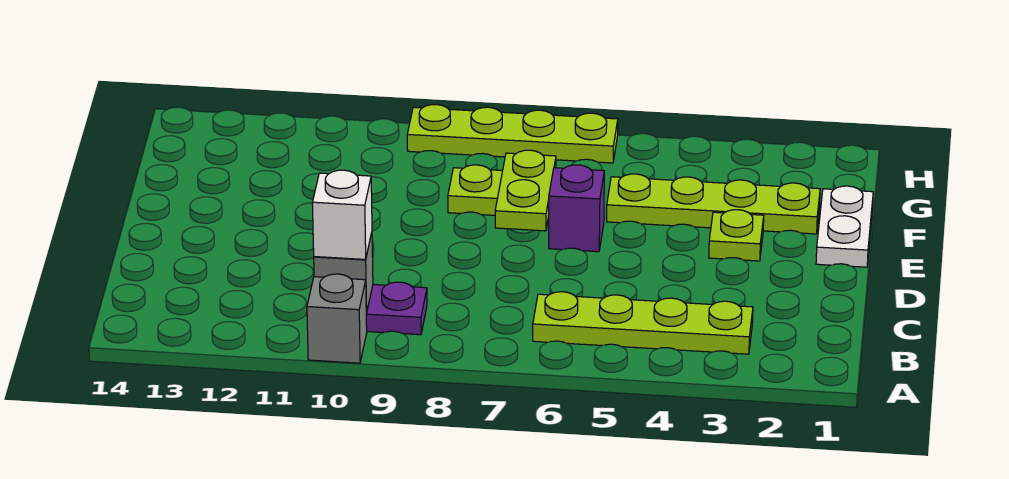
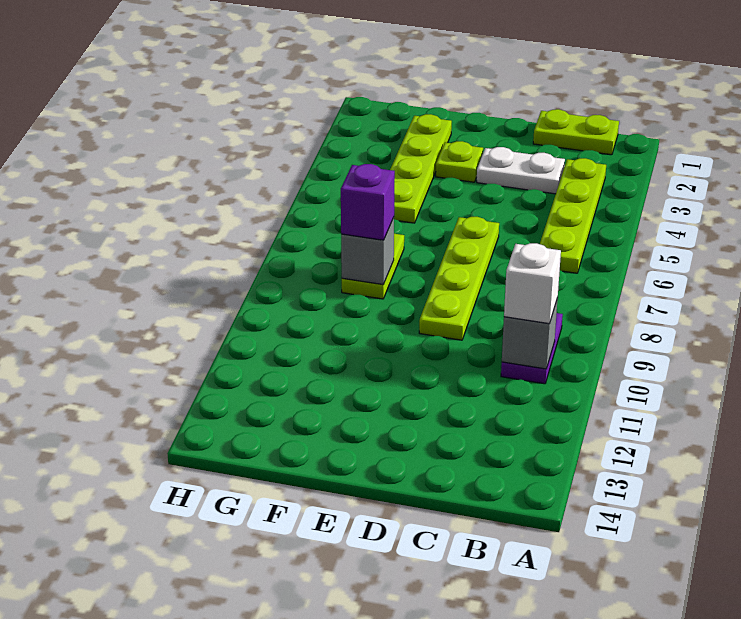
grey brick A10 level 1 -> grey brick F8 level 2
white plate E1:F1 level 1 -> white plate C3:D3 level 1
purple brick E6 level 1 -> purple brick F8 level 3
lime plate E7:F7 level 2 -> lime plate B1:C1 level 1
lime plate H6:H9 level 1 -> lime plate D6:D9 level 1

